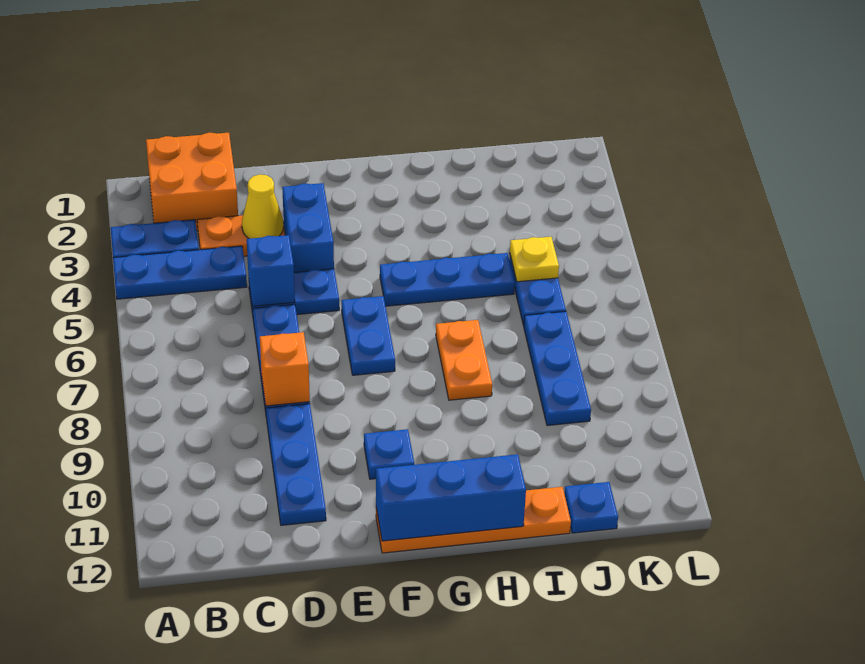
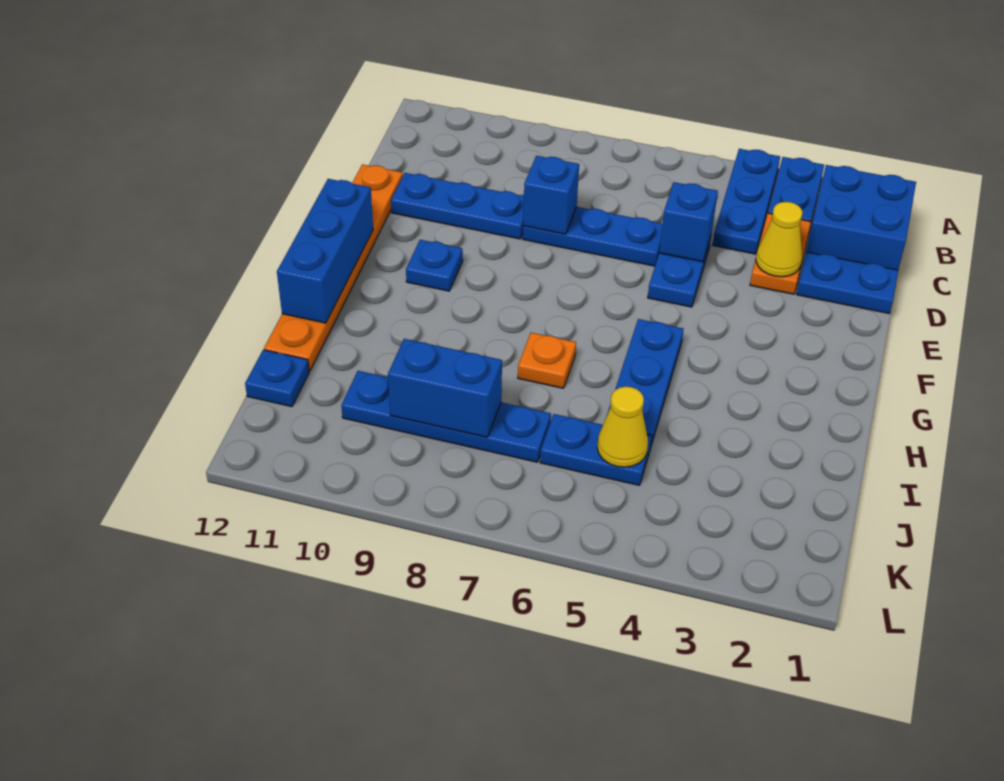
orange brick B1:C2 level 1 -> blue brick B1:C2 level 1
orange brick D8 level 2 -> blue brick D8 level 2
blue brick E3:E4 level 1 -> blue brick J8:J9 level 2
blue plate F6:F7 level 1 -> blue plate D1:D2 level 1
orange plate F12:I12 level 1 -> orange plate D12:I12 level 1
orange plate H7:H8 level 1 -> orange plate H7 level 1
yellow plate J5 level 2 -> yellow cone J5 level 2
blue plate J7:J9 level 1 -> blue plate J7:J10 level 1

